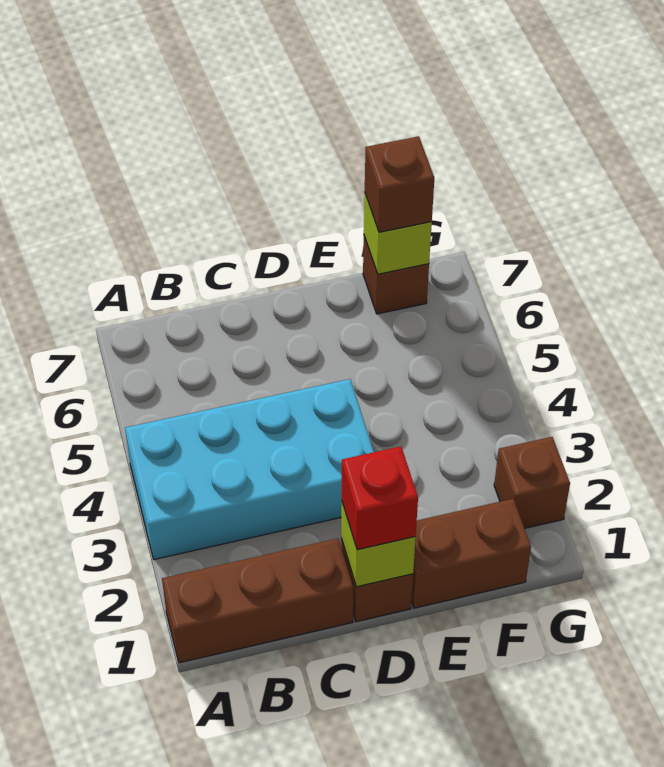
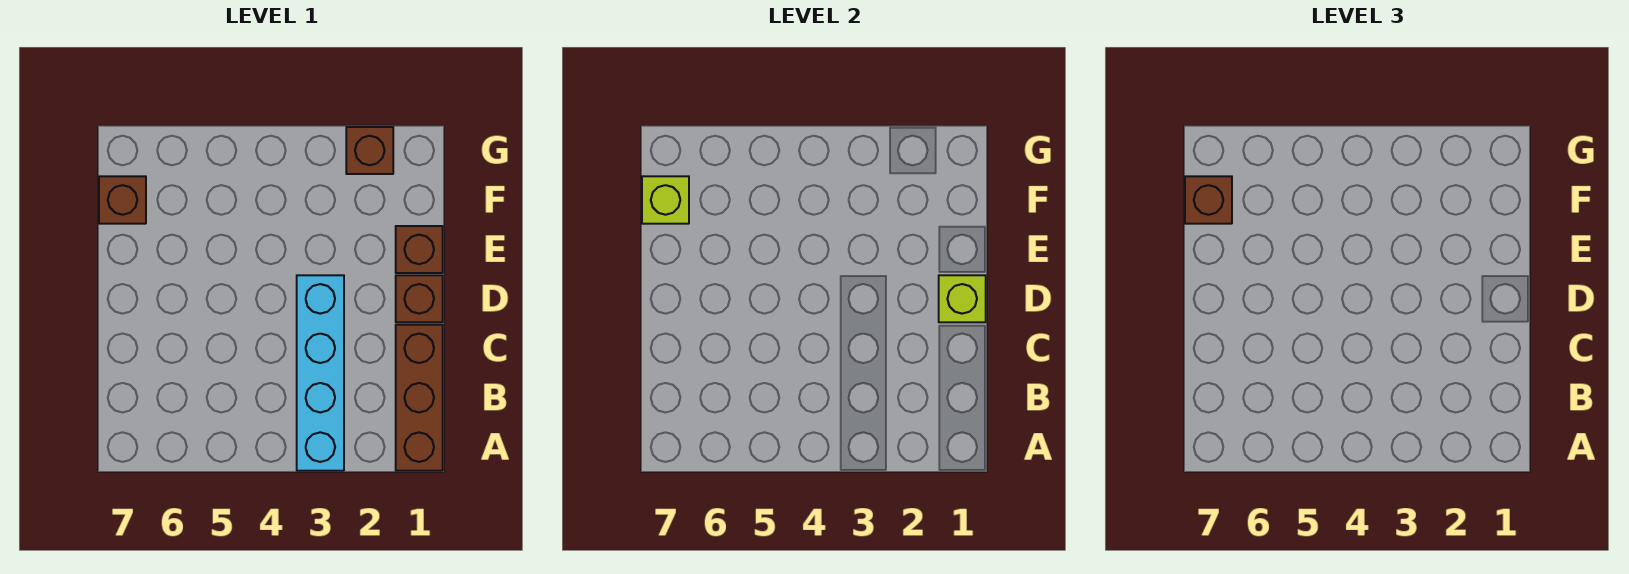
cyan brick A3:D4 level 1 -> cyan brick A3:D3 level 1
red brick D1 level 3 -> none
brown brick E1:F1 level 1 -> brown brick E1 level 1

